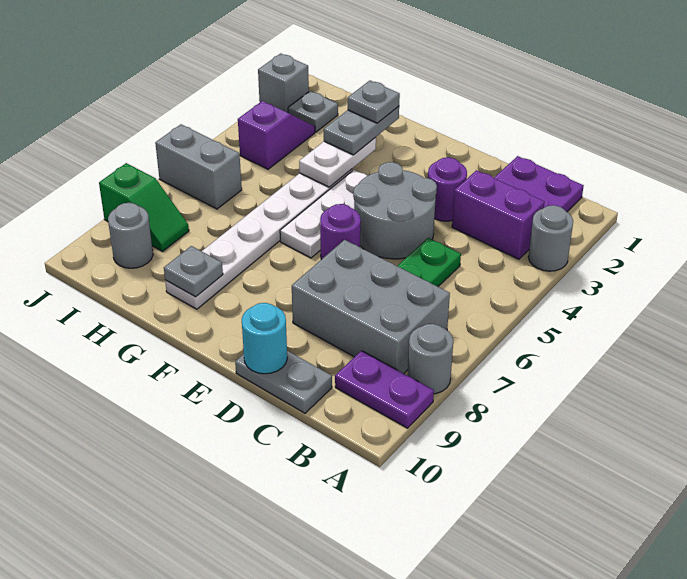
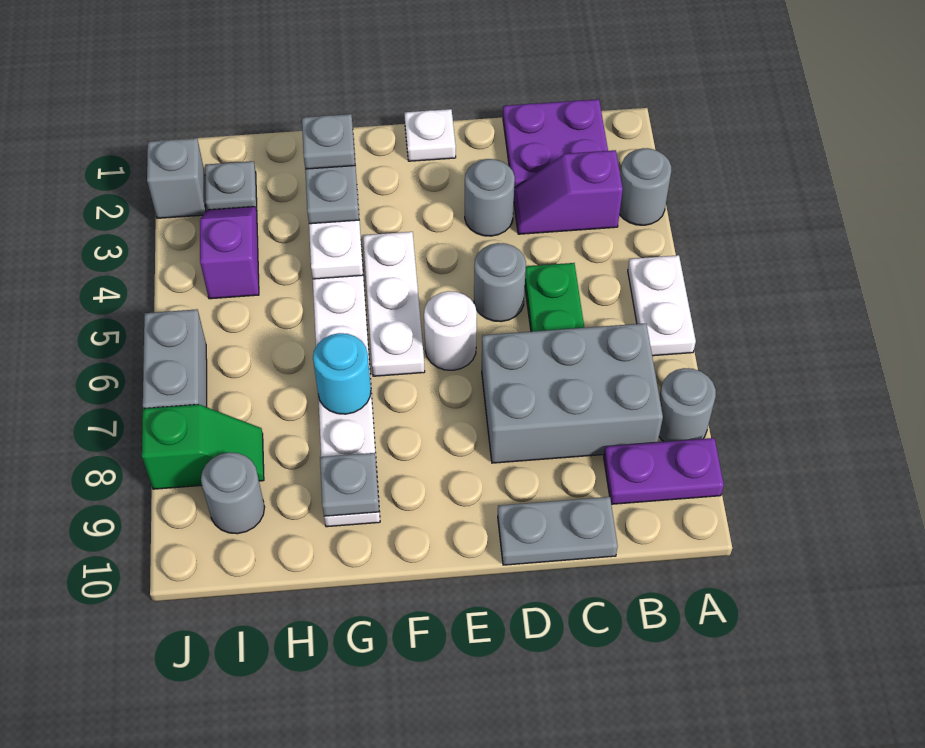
none -> white plate A5:A6 level 1
purple brick B3:C3 level 1 -> purple slope B3:C3 level 1 top B
purple round brick D3 level 1 -> grey round brick D3 level 1
grey round brick D4:E5 level 1 -> grey round brick D5 level 1
cyan round brick D10 level 2 -> cyan round brick G7 level 2
none -> white plate E1 level 1
purple round brick E6 level 1 -> white round brick E6 level 1
grey brick I6:J6 level 1 -> grey brick J6:J7 level 1

